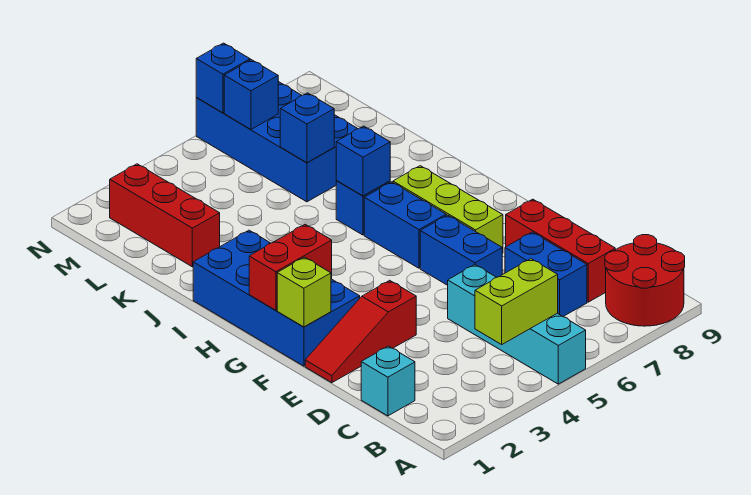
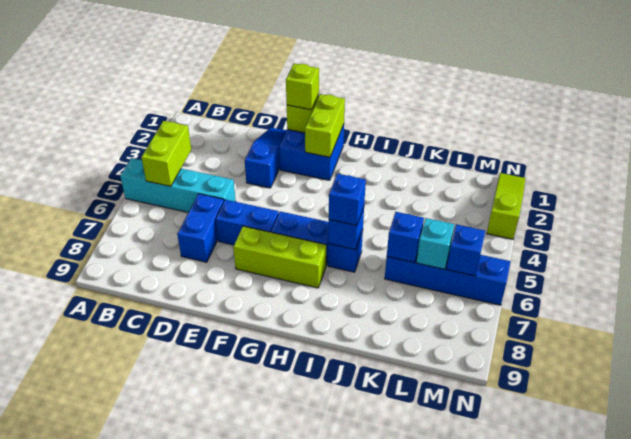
red round brick A8:B9 level 1 -> none
cyan brick C1 level 1 -> cyan brick L6 level 2
blue brick C7:D7 level 1 -> blue brick D6:D7 level 1
red brick C8:E8 level 1 -> none
red slope E1:E3 level 1 top 3 -> blue slope E1:E3 level 1 top 3
blue brick F1:I2 level 1 -> blue brick F1:G2 level 1
none -> lime brick F1 level 3
red brick G1:G2 level 2 -> lime brick G1:G2 level 2
red brick K2:M2 level 1 -> none
blue brick K6:N7 level 1 -> blue brick K6:N6 level 1
none -> lime slope N1:N3 level 1 top 3
blue brick N6 level 2 -> blue brick I6 level 3

